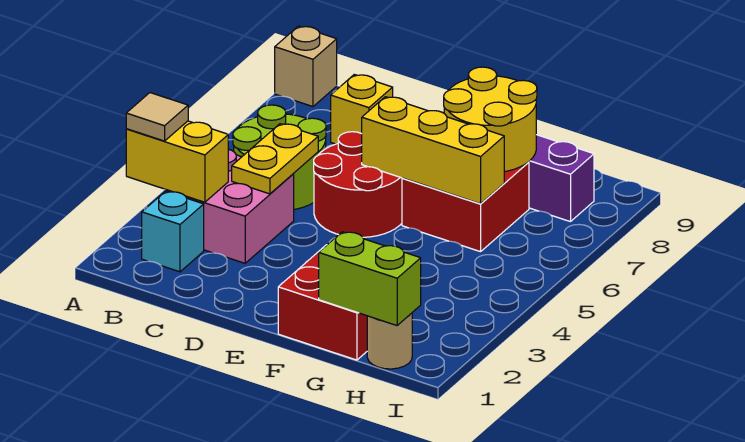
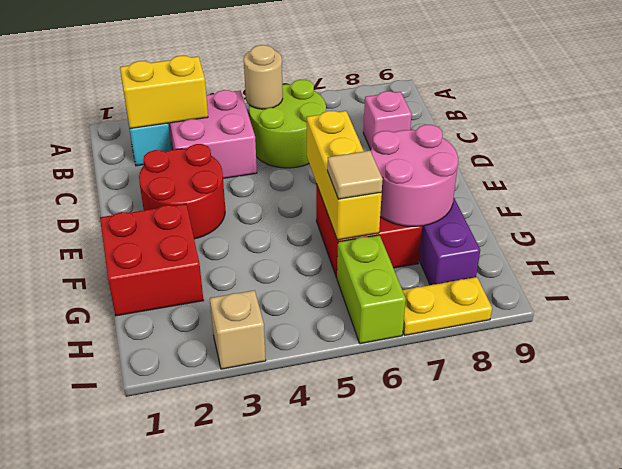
yellow brick A3:B3 level 2 -> yellow brick B2:B3 level 2
tan tile A3 level 3 -> tan tile G6 level 3
tan brick A9 level 1 -> tan brick I3 level 1
yellow plate C4:C5 level 2 -> yellow plate I7:I8 level 1
yellow brick C8 level 1 -> pink brick C8 level 1
red round brick D5:E6 level 1 -> red round brick D2:E3 level 1
yellow round brick F7:G8 level 2 -> pink round brick F7:G8 level 2
lime brick G1:H1 level 2 -> lime brick H6:I6 level 1
tan round brick H1 level 1 -> tan round brick B5 level 2

